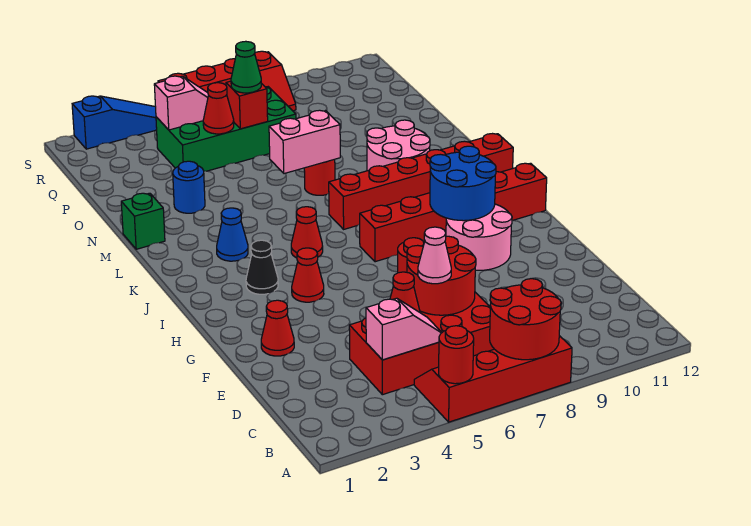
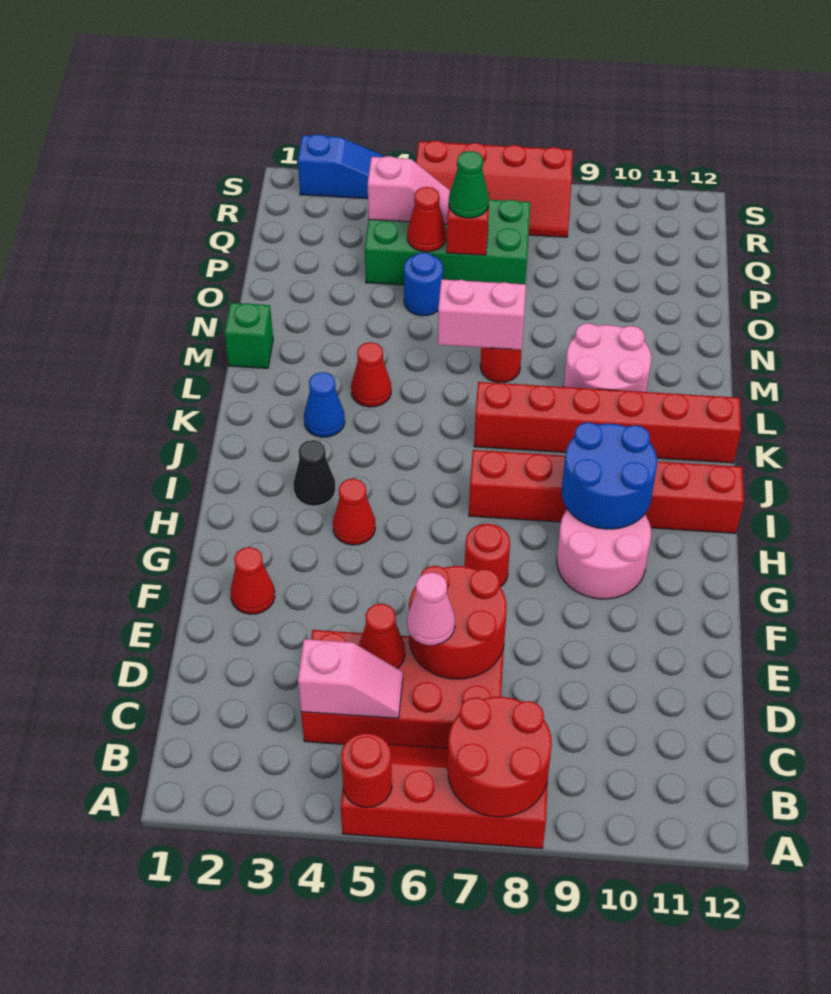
red cone J5 level 1 -> red cone L4 level 1
blue round brick N3 level 1 -> blue round brick O5 level 1

